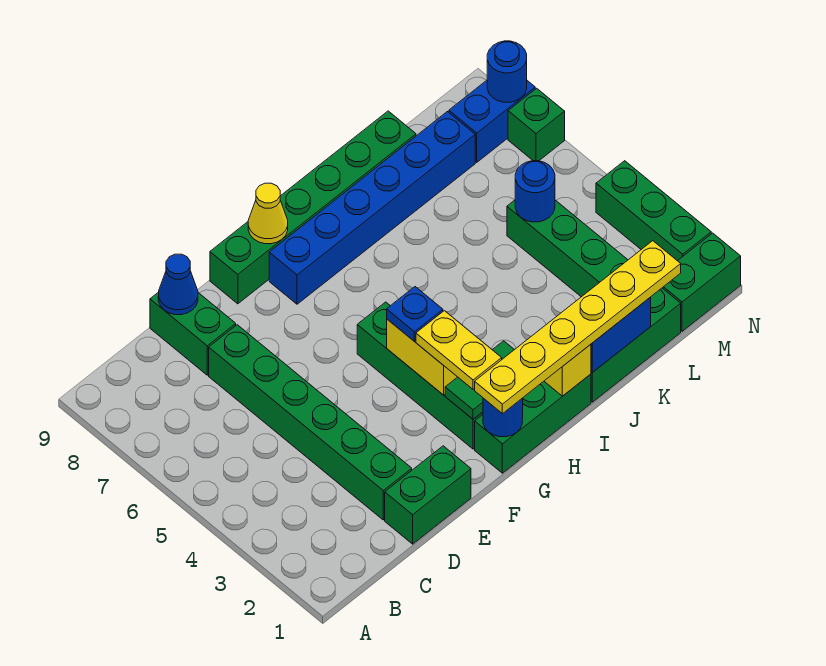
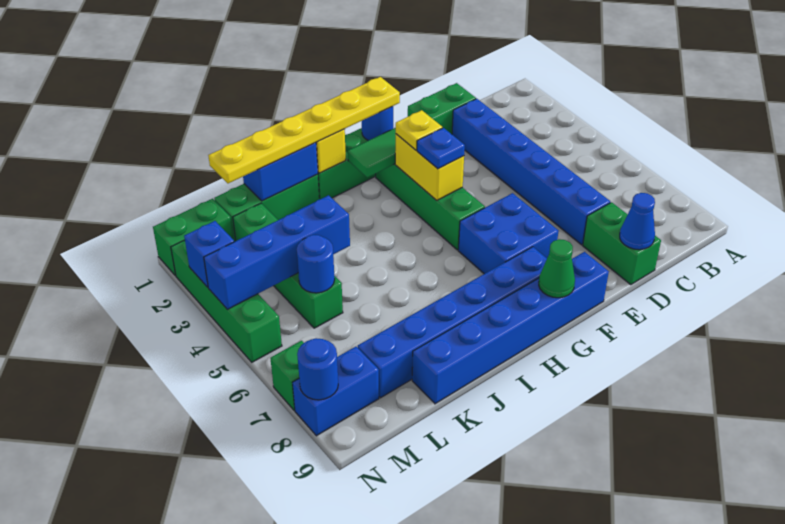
green brick D2:D7 level 1 -> blue brick D2:D7 level 1
none -> blue brick F6:G7 level 1
green brick F9:K9 level 1 -> blue brick F9:K9 level 1
yellow plate G2:G3 level 3 -> yellow plate G3 level 3
yellow cone G9 level 2 -> green cone G9 level 2
none -> blue brick K4:N4 level 2
green brick N2:N4 level 1 -> green brick N2:N5 level 1
none -> blue brick N3 level 2

